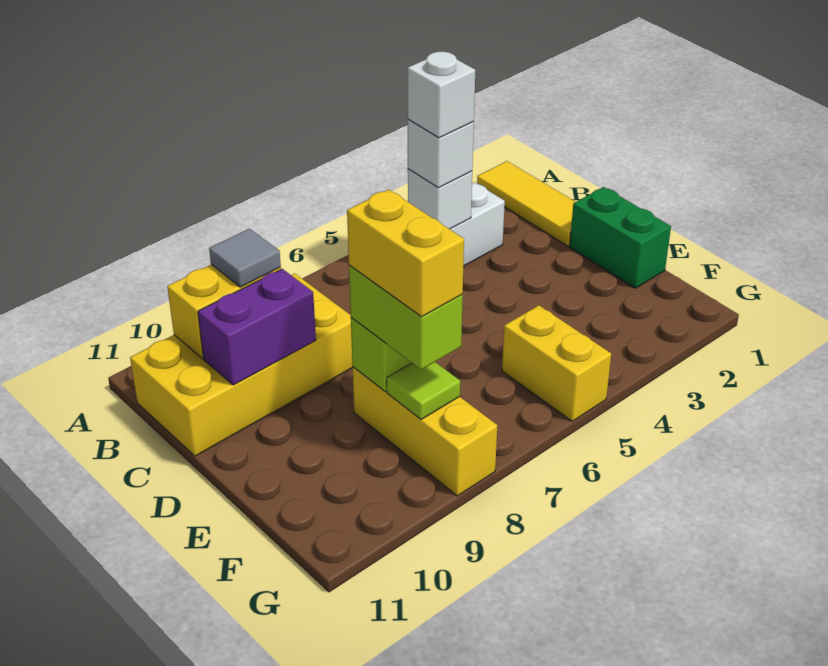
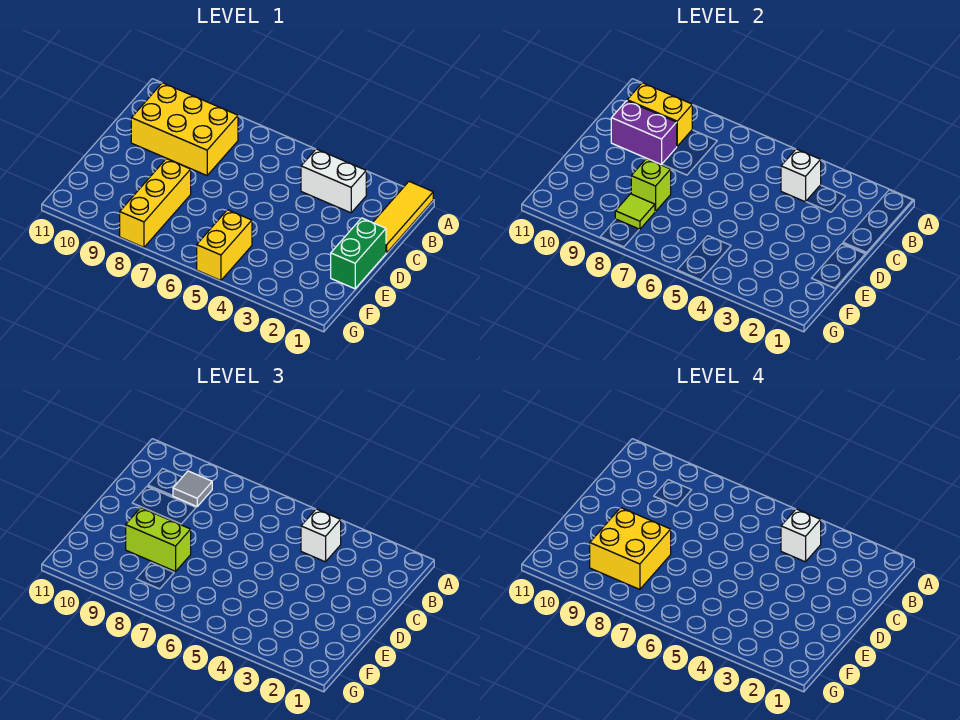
yellow brick B8:C11 level 1 -> yellow brick B8:C10 level 1
lime brick E8:F8 level 3 -> lime brick E8:E9 level 3
yellow brick E8:F8 level 4 -> yellow brick E8:F9 level 4

